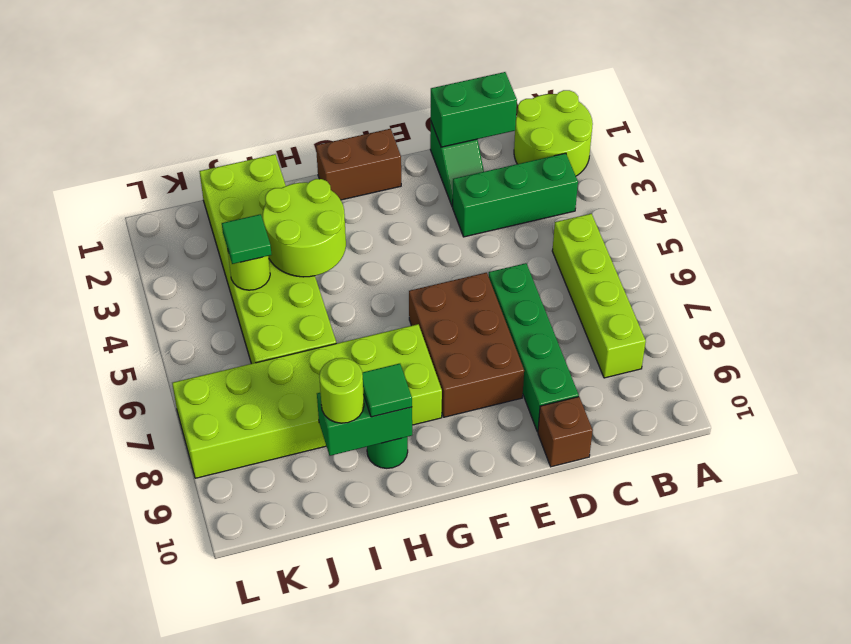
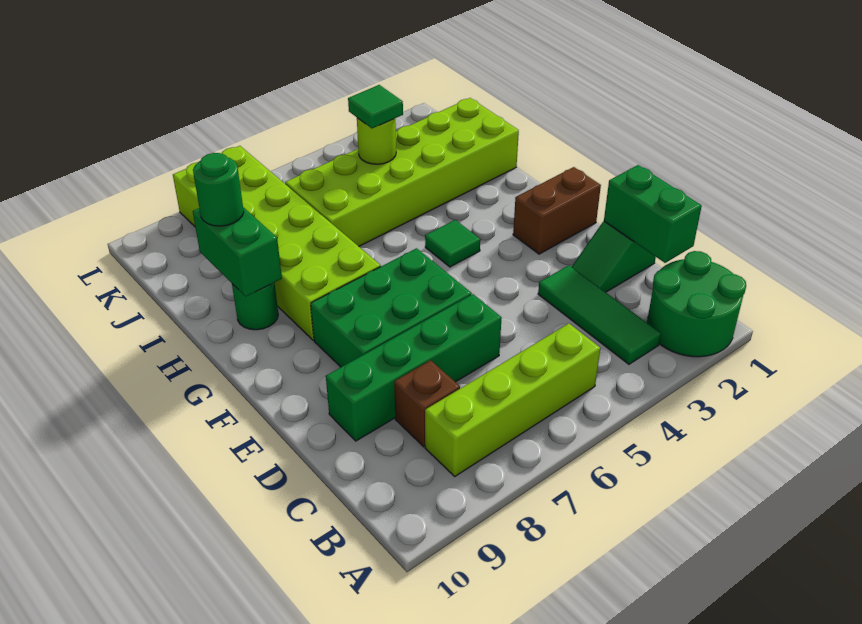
lime round brick A1:B2 level 1 -> green round brick A1:B2 level 1
green brick B3:D3 level 1 -> green tile B3:D3 level 1
brown brick D10 level 1 -> brown brick C8 level 1
brown brick E6:F8 level 1 -> green brick E6:F8 level 1
brown brick F1:G1 level 1 -> brown brick F1:F2 level 1
lime round brick H3:I4 level 2 -> none
green tile H9 level 3 -> green tile G4 level 1
lime round brick I9 level 3 -> green round brick I9 level 3

